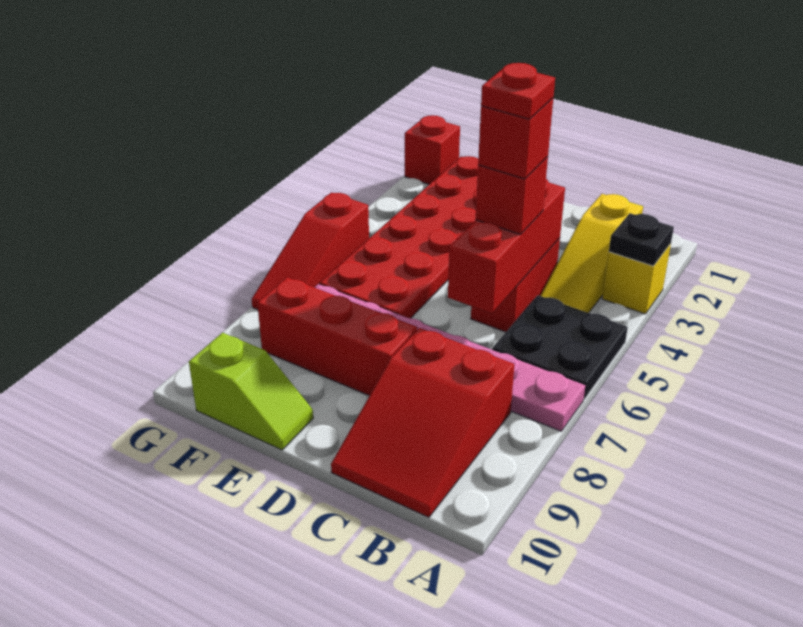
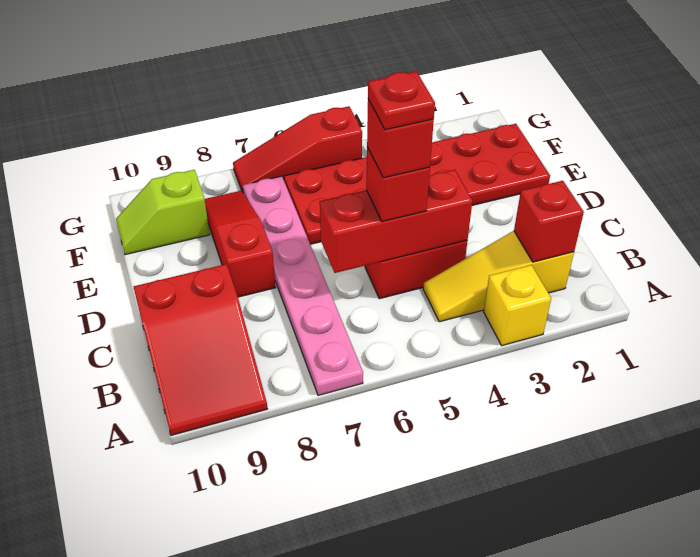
black plate A3 level 2 -> none
black plate A5:B6 level 1 -> none
red slope B8:C10 level 1 top 8 -> red slope A9:C10 level 1 top C
red brick D8:F8 level 1 -> red slope D8:F8 level 1 top D
lime slope E10:F10 level 1 top F -> lime slope F9:F10 level 1 top 9
red brick G1 level 1 -> red brick B2 level 2

